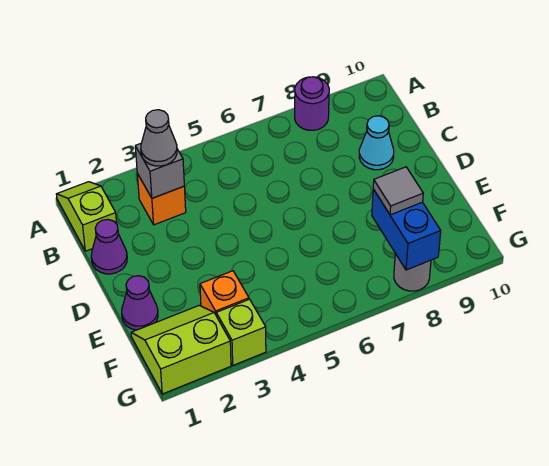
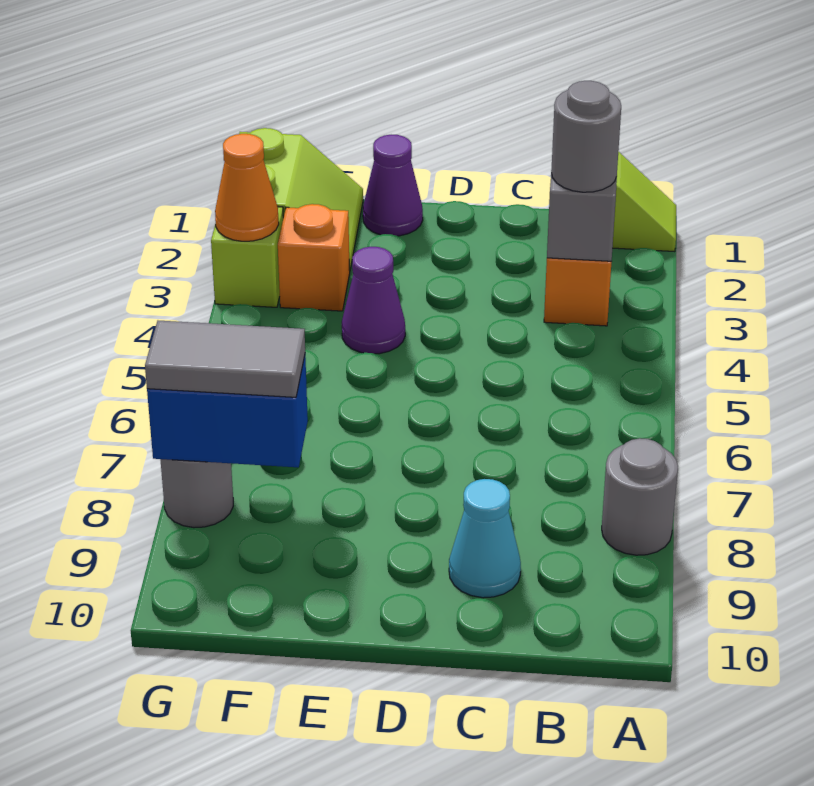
purple round brick A8 level 1 -> grey round brick A8 level 1
grey cone B3 level 3 -> grey round brick B3 level 3
purple cone C1 level 1 -> purple cone E4 level 1
grey tile F8 level 3 -> grey tile F8:G8 level 3
none -> orange cone G3 level 2

